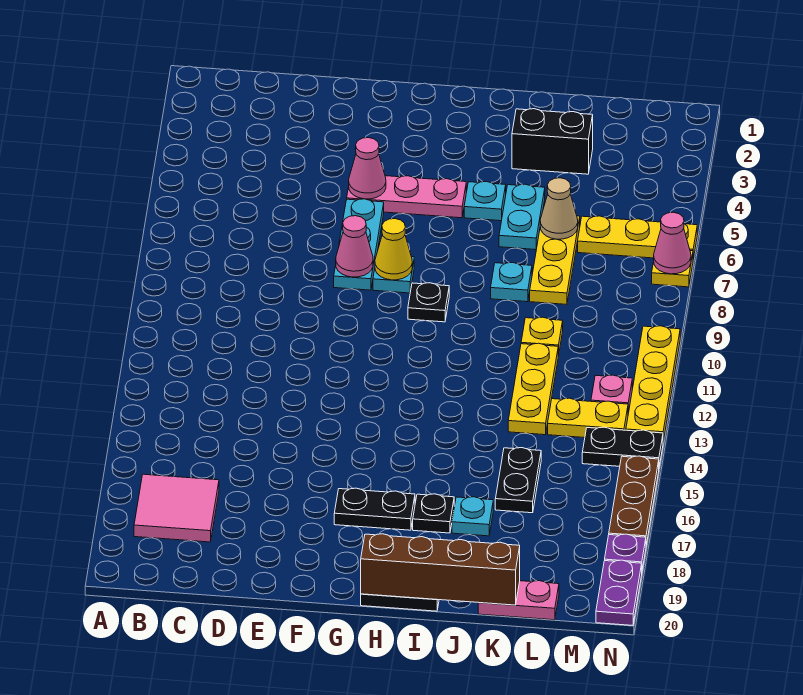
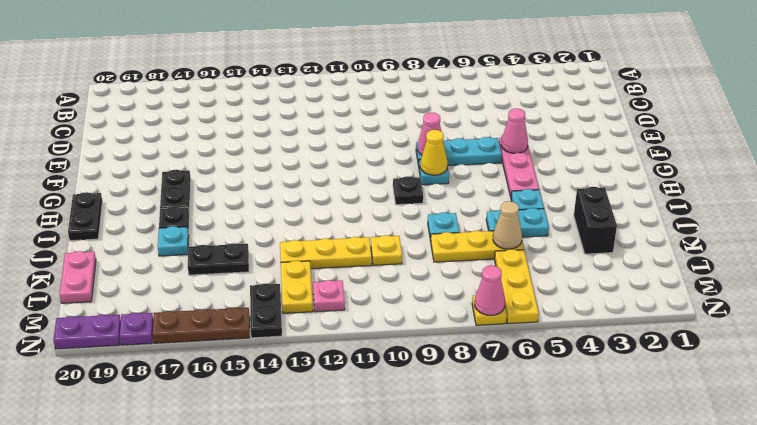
pink tile B17:C18 level 1 -> none
brown brick H20:K20 level 2 -> none
yellow plate N10:N13 level 1 -> none

